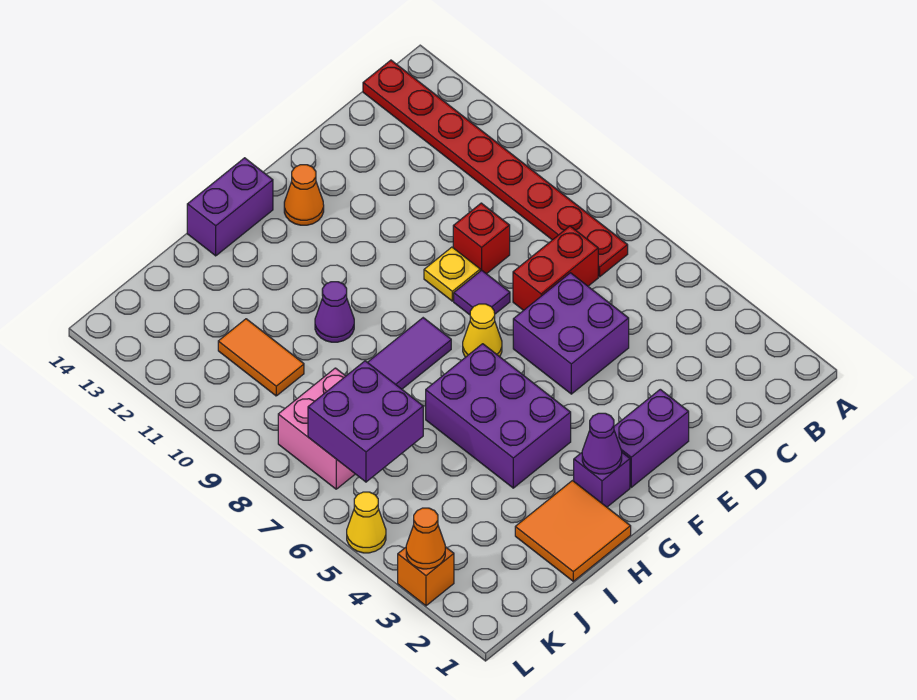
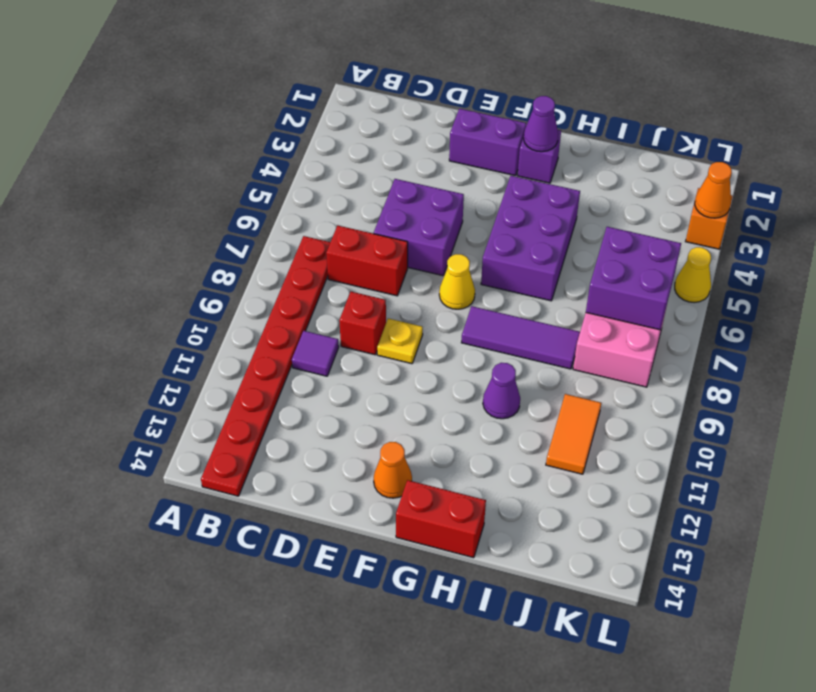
purple tile E8 level 1 -> purple tile C10 level 1
purple brick G14:H14 level 1 -> red brick G14:H14 level 1
orange tile H1:I2 level 1 -> none

